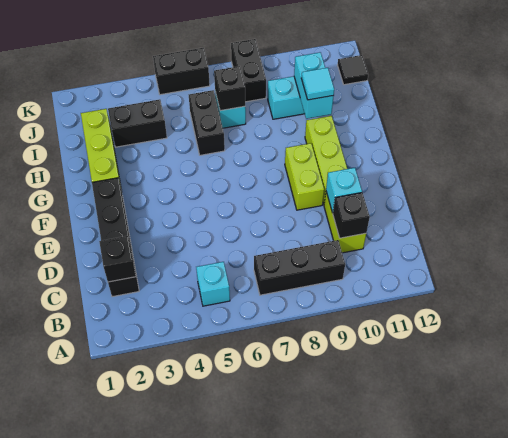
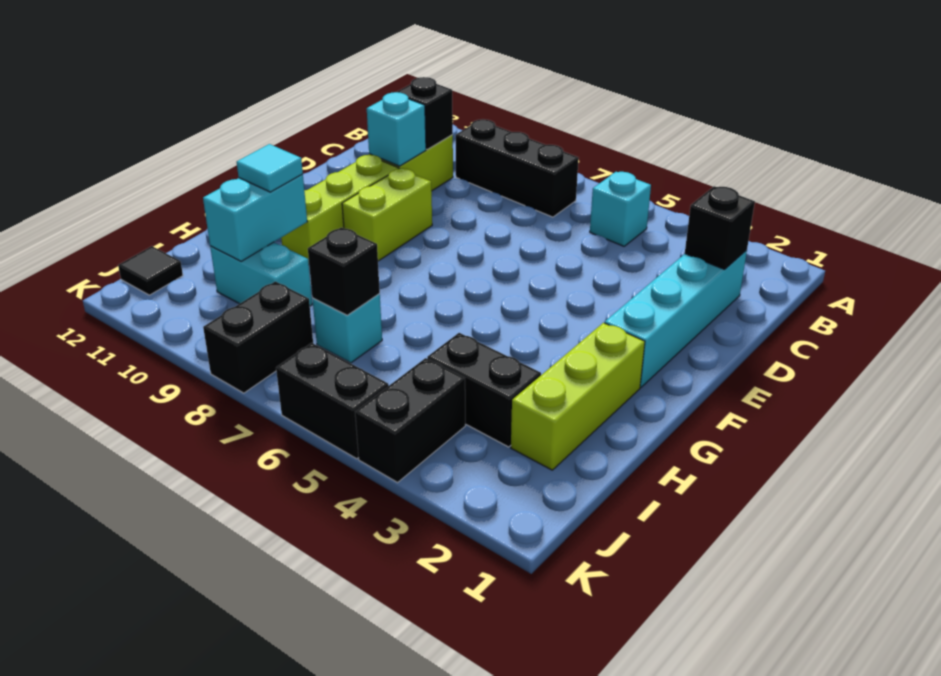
black brick C2:F2 level 1 -> cyan brick C2:F2 level 1
black brick H6:I6 level 1 -> black brick J4:K4 level 1

